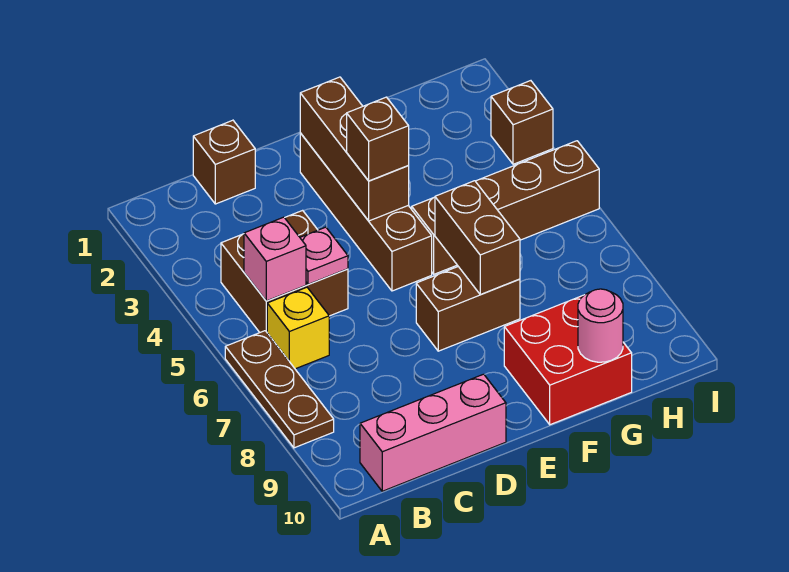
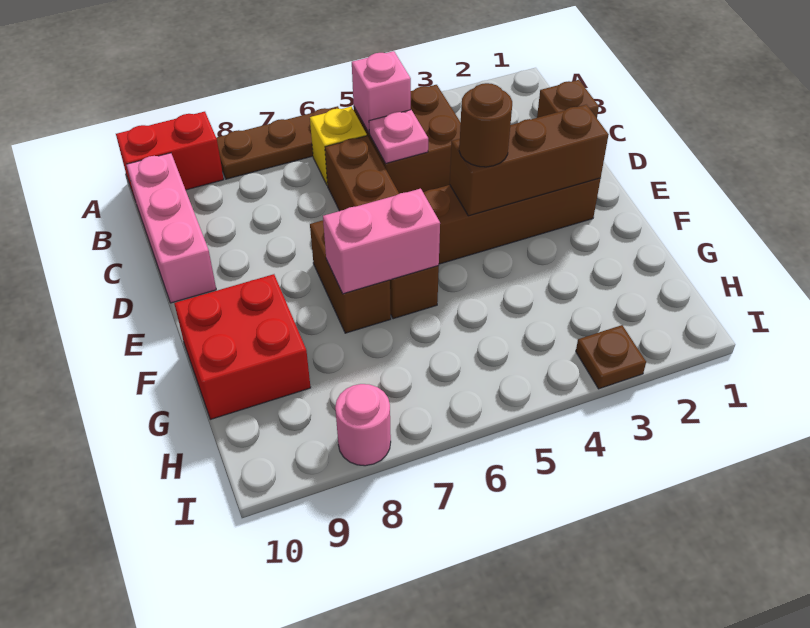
none -> red brick A9:A10 level 1
brown brick E4 level 3 -> brown round brick E4 level 3
brown brick F5:I5 level 1 -> brown brick C6:F6 level 1
brown brick F6:F7 level 2 -> pink brick F6:F7 level 2
pink round brick G10 level 2 -> pink round brick I8 level 1
brown brick I3 level 1 -> brown plate I3 level 1

